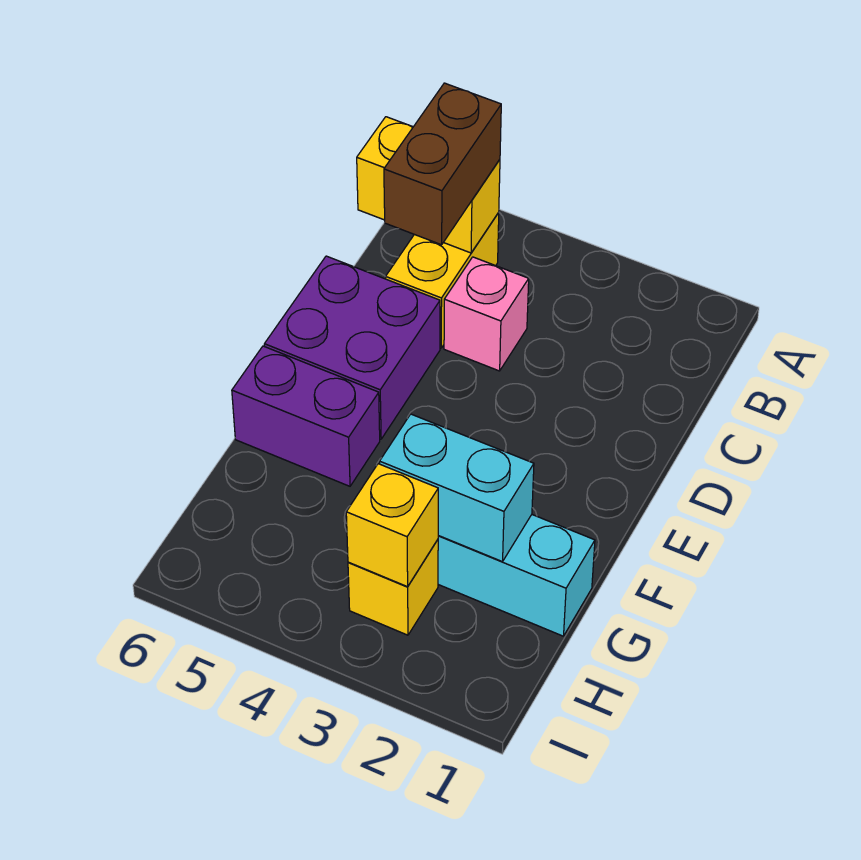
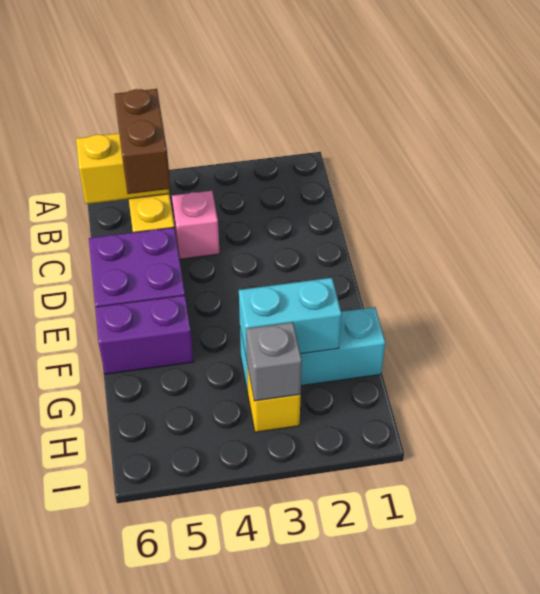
yellow brick H3 level 2 -> grey brick H3 level 2

